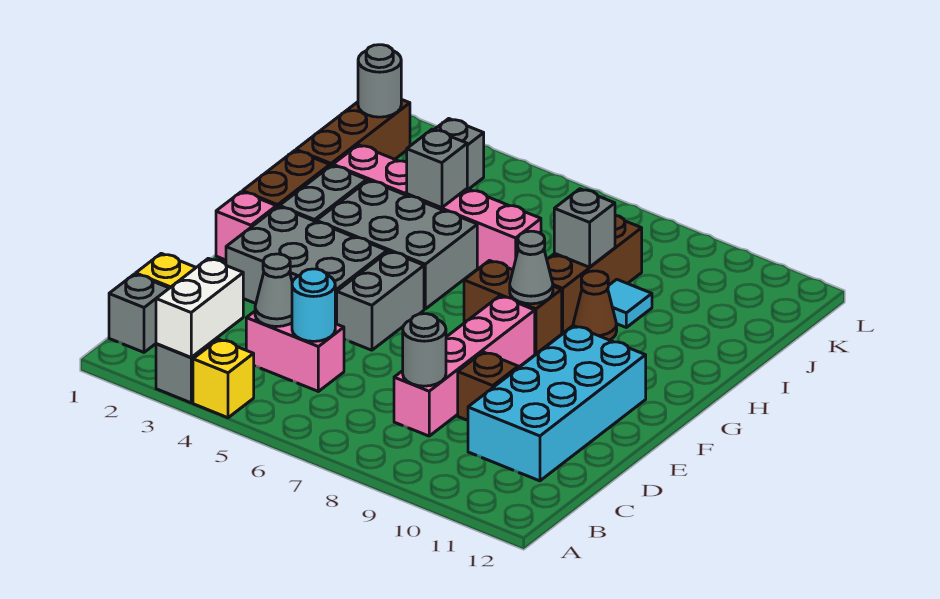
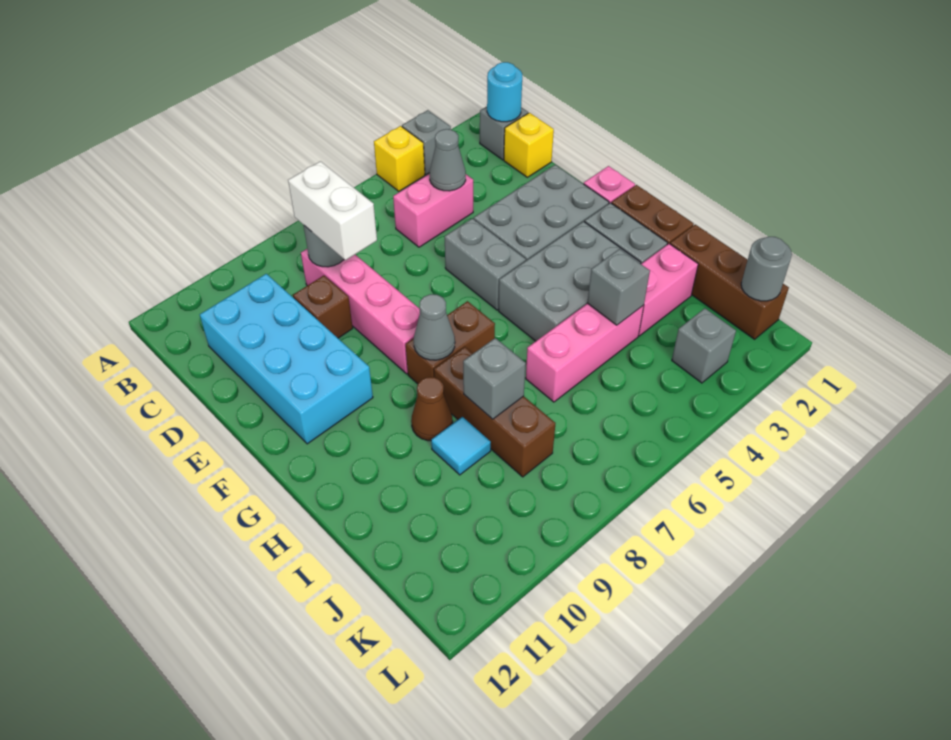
white brick A3:B3 level 2 -> white brick C8:D8 level 3
cyan round brick C5 level 2 -> cyan round brick B1 level 2

